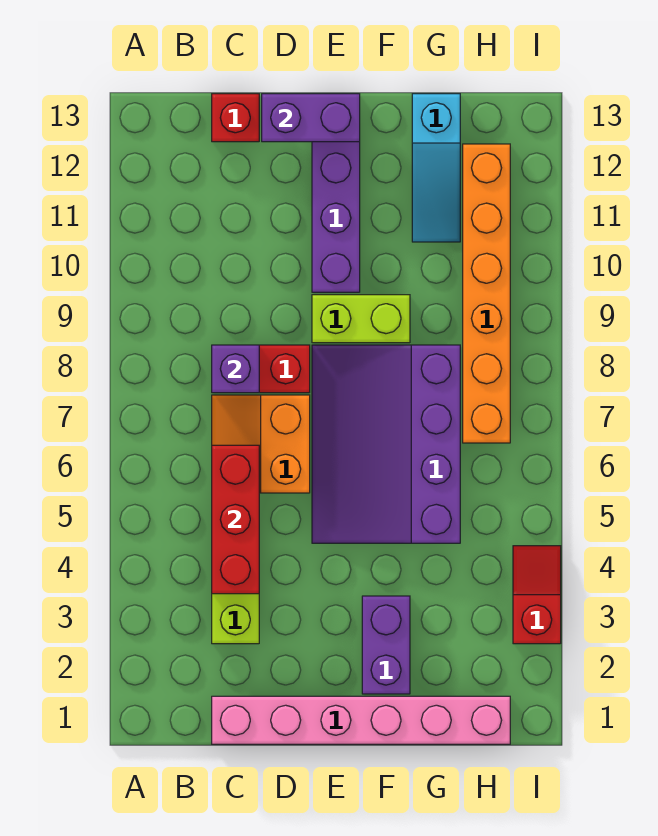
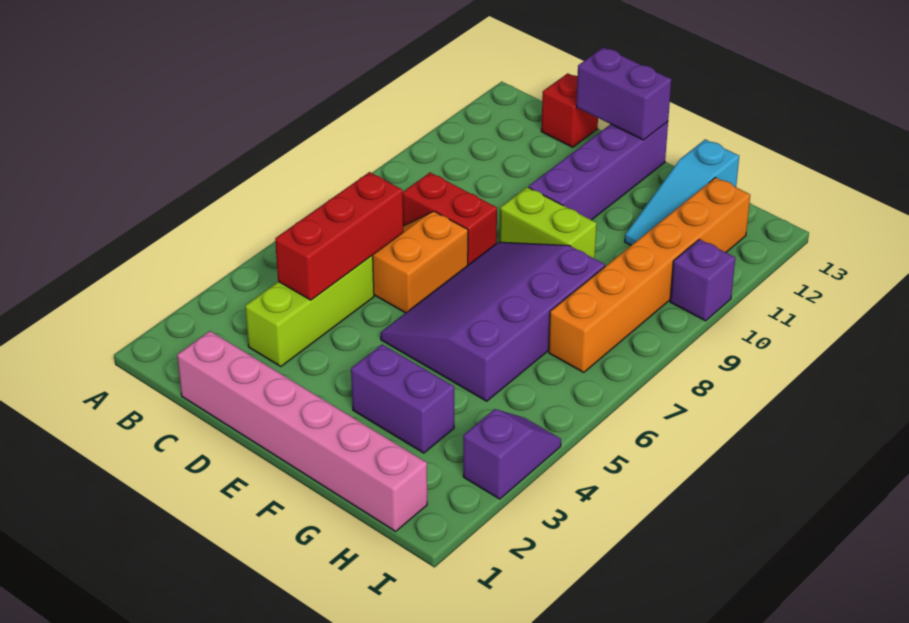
purple brick C8 level 2 -> purple brick I10 level 1
purple brick F2:F3 level 1 -> purple brick F3:G3 level 1
red slope I3:I4 level 1 top 3 -> purple slope I3:I4 level 1 top 3

